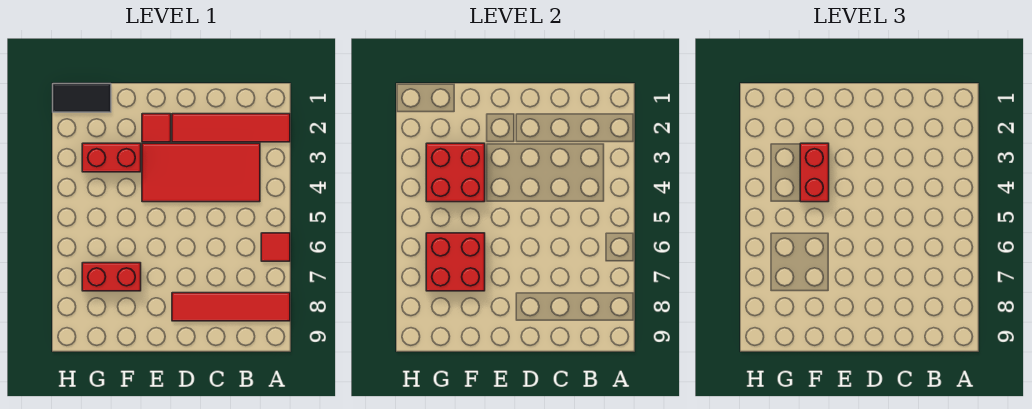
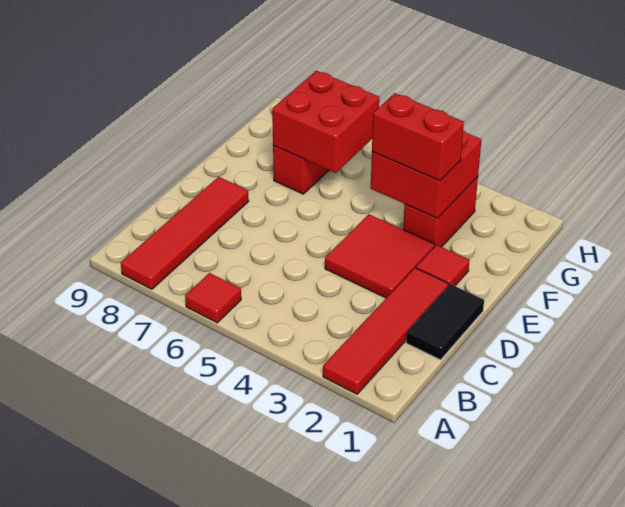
red tile B3:E4 level 1 -> red tile D3:E4 level 1
black tile G1:H1 level 1 -> black tile C1:D1 level 1

